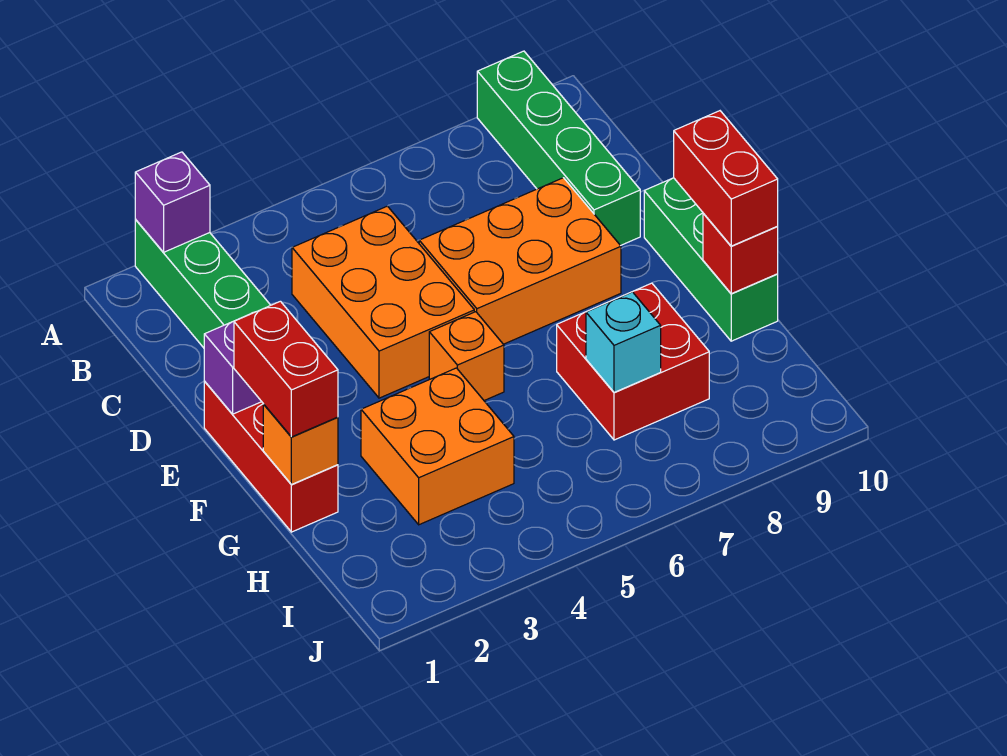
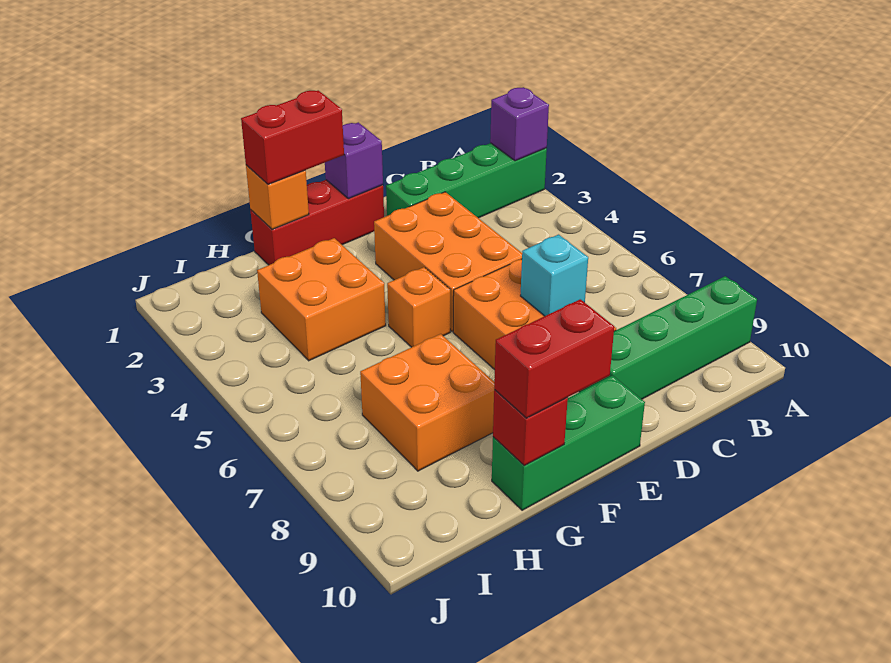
orange brick C4:E5 level 1 -> orange brick D3:E5 level 1
red brick G7:H8 level 1 -> orange brick G7:H8 level 1
cyan brick H7 level 2 -> cyan brick D7 level 2

